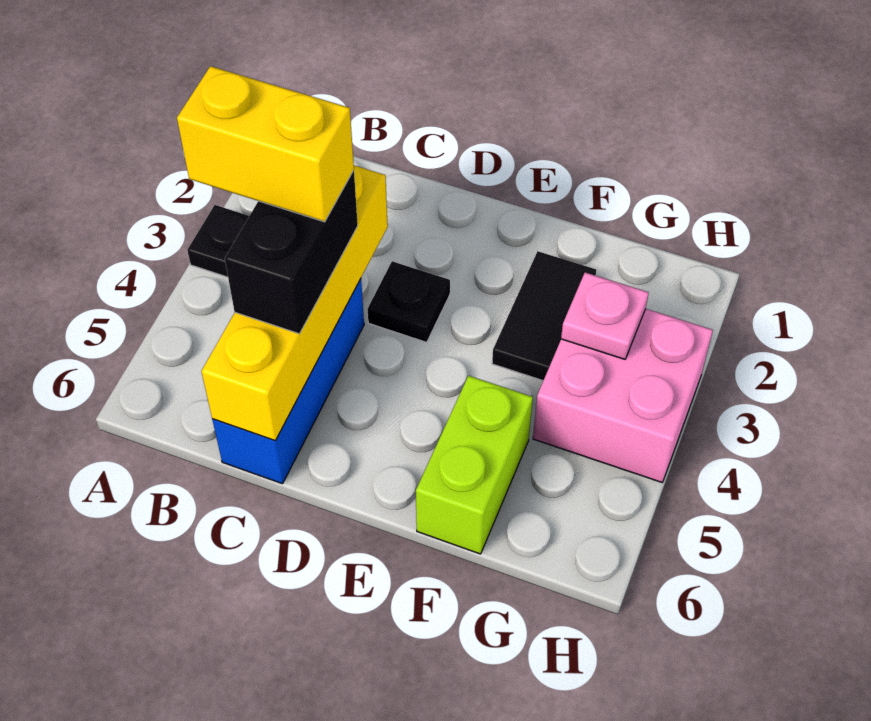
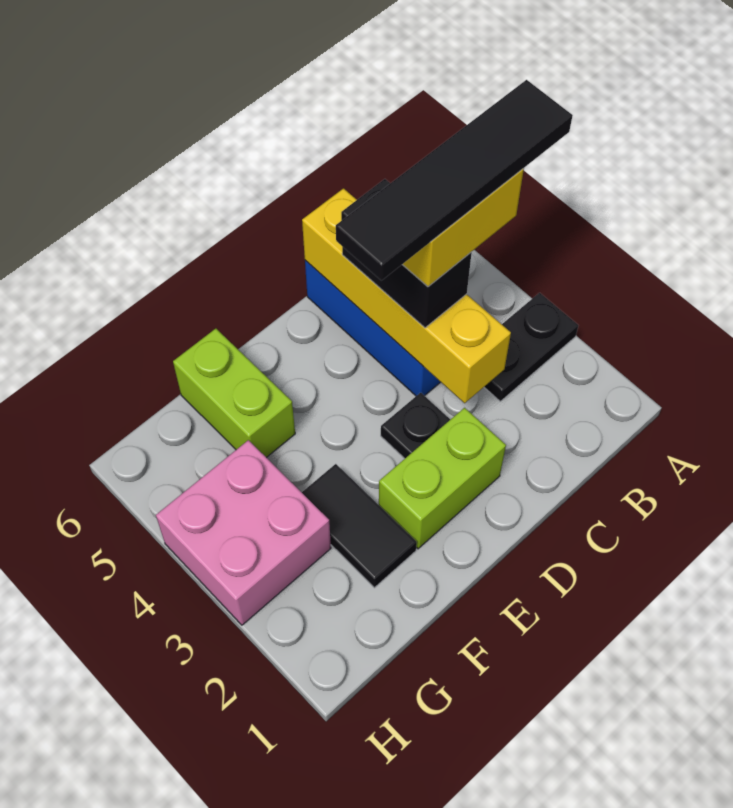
none -> black tile A4:D4 level 5
none -> lime brick D2:E2 level 1
pink plate G3 level 2 -> none

